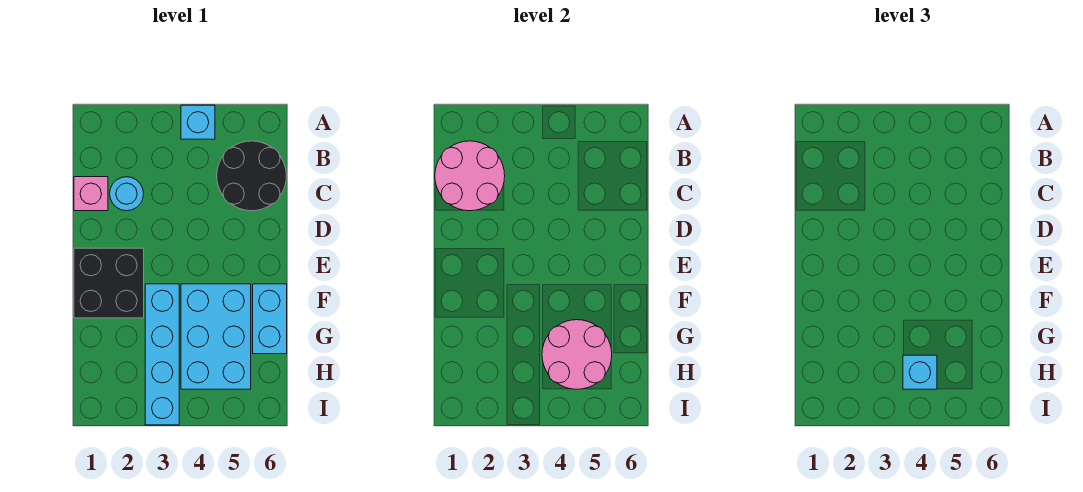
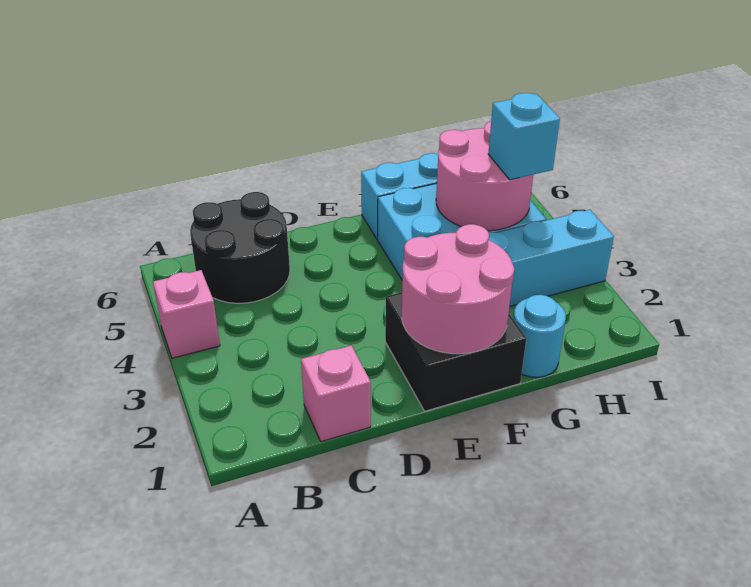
cyan brick A4 level 1 -> pink brick A4 level 1
pink round brick B1:C2 level 2 -> pink round brick E1:F2 level 2
cyan round brick C2 level 1 -> cyan round brick G1 level 1

